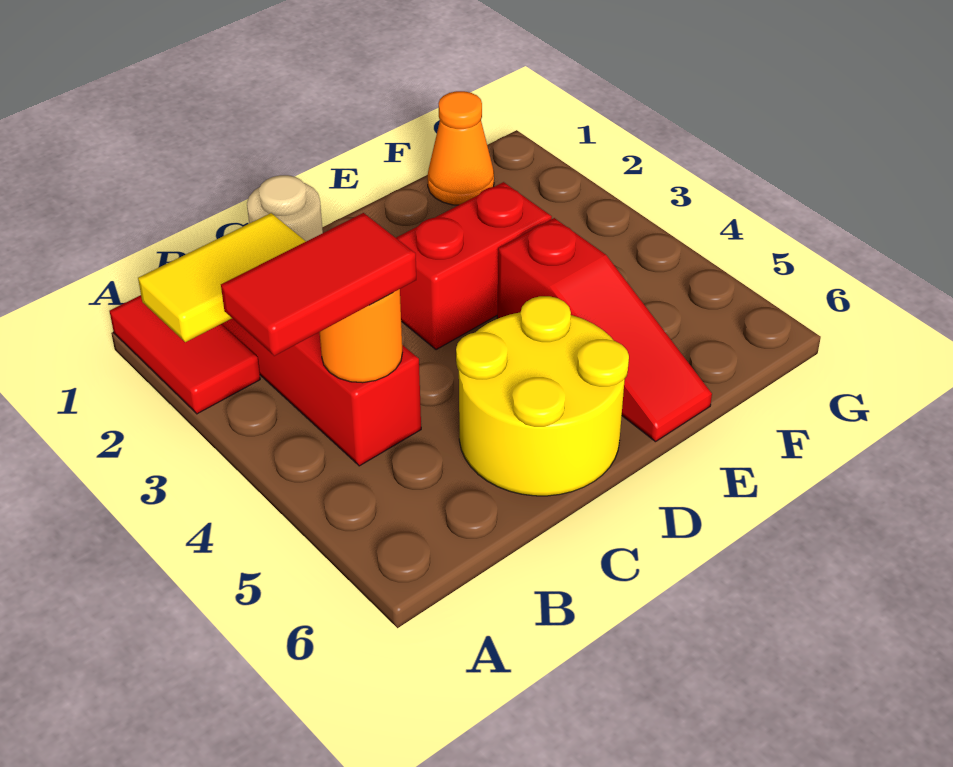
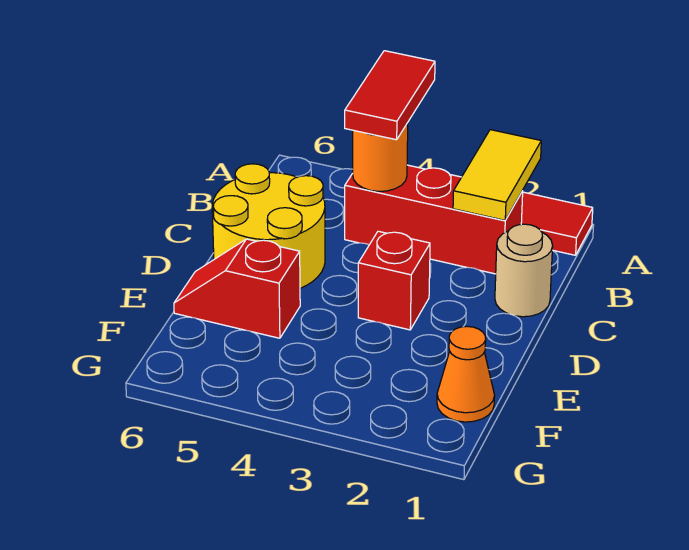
red brick D3:E3 level 1 -> red brick D3 level 1
red slope E4:E6 level 1 top 4 -> red slope E5:E6 level 1 top 5

